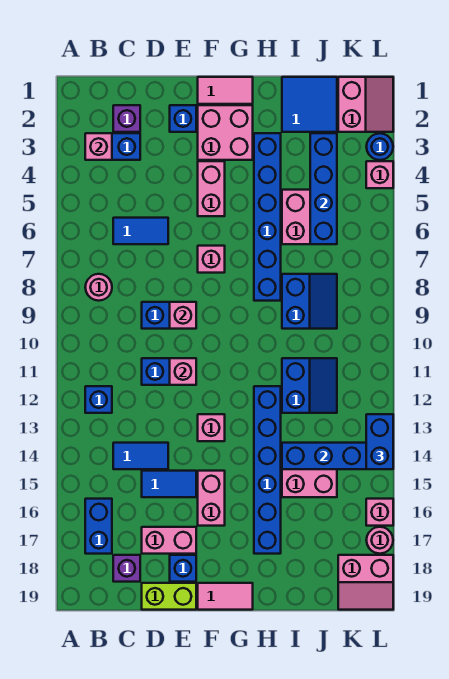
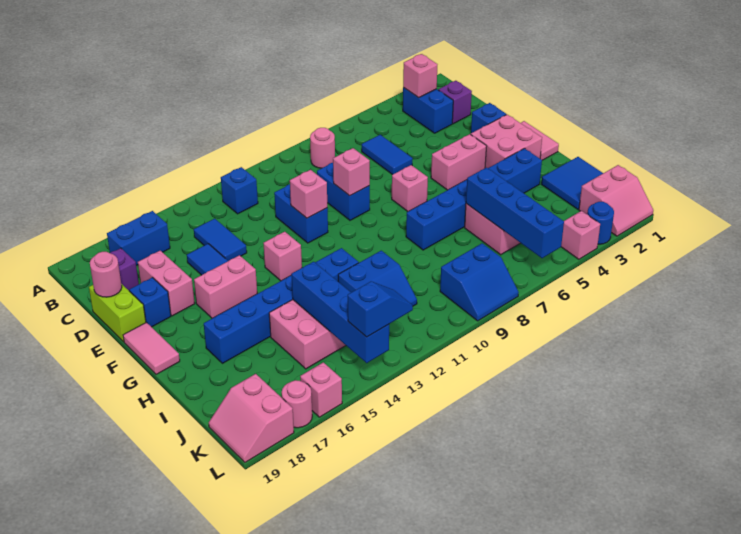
none -> pink round brick D19 level 2
blue slope I8:J9 level 1 top I -> blue slope K8:L9 level 1 top K
blue brick J3:J6 level 2 -> blue brick I6:L6 level 2
blue brick L13:L14 level 3 -> blue slope L13:L14 level 3 top 14

